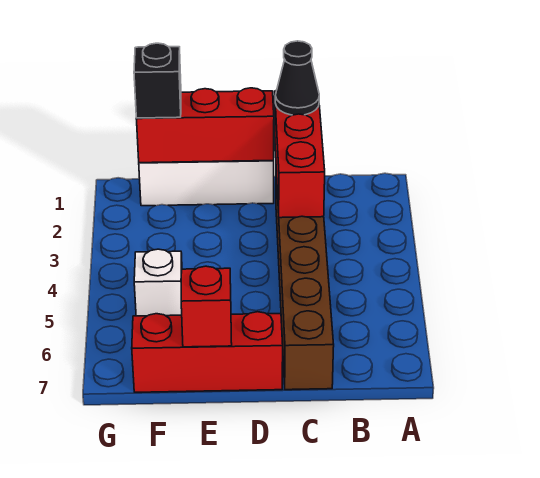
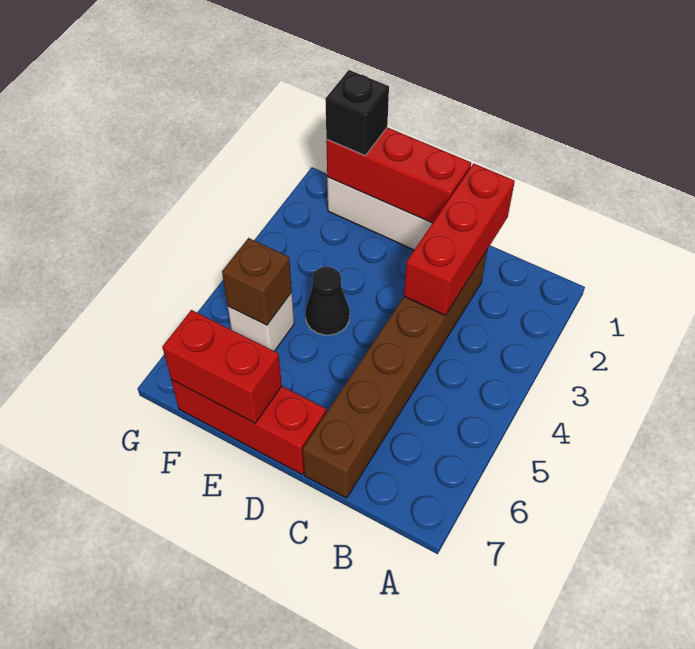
black cone C1 level 3 -> black cone E4 level 1
red brick E7 level 2 -> red brick E7:F7 level 2
none -> brown brick F5 level 2

